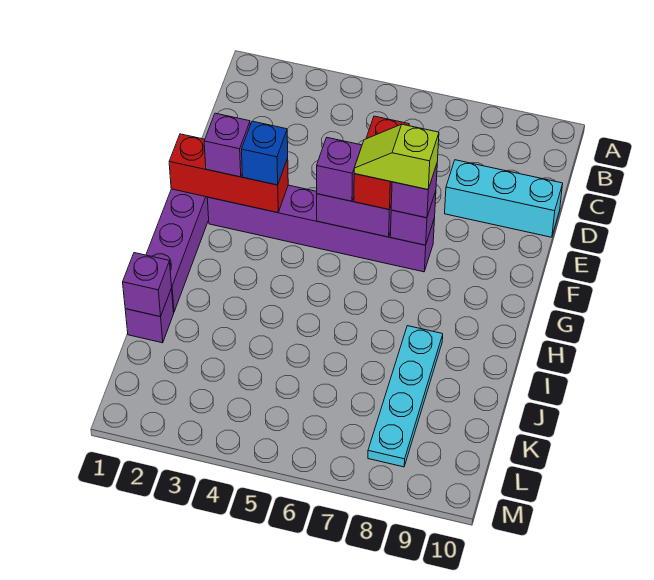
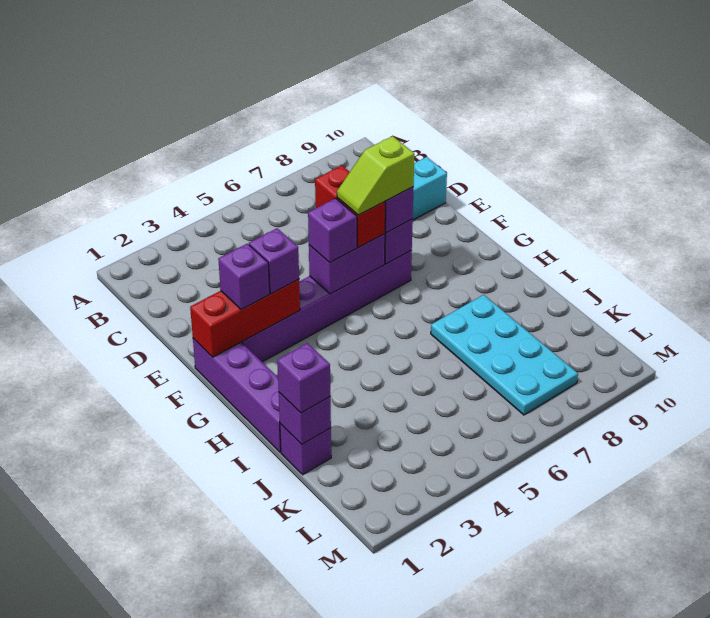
blue brick F3 level 3 -> purple brick F3 level 3
cyan plate I8:L8 level 1 -> cyan plate I7:L8 level 1
none -> purple brick J1 level 3

